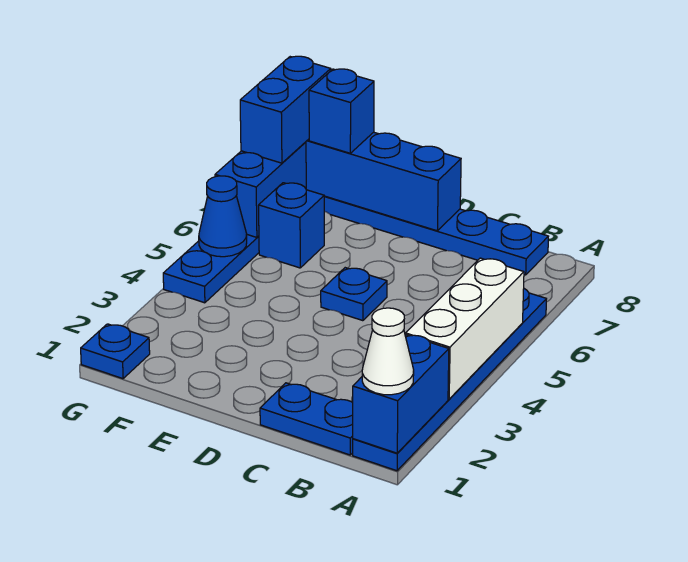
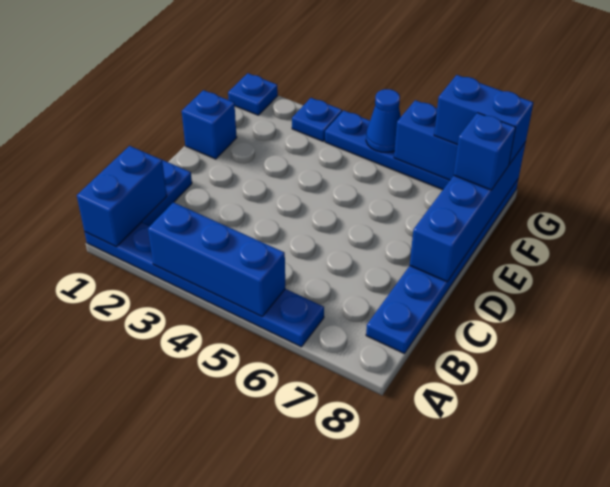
blue brick A1:A2 level 2 -> blue brick A1:B1 level 2
white cone A1 level 3 -> none
white brick A3:A5 level 2 -> blue brick A3:A5 level 2
blue plate D5 level 1 -> blue plate G3 level 1
blue brick F6 level 1 -> blue brick E1 level 1

